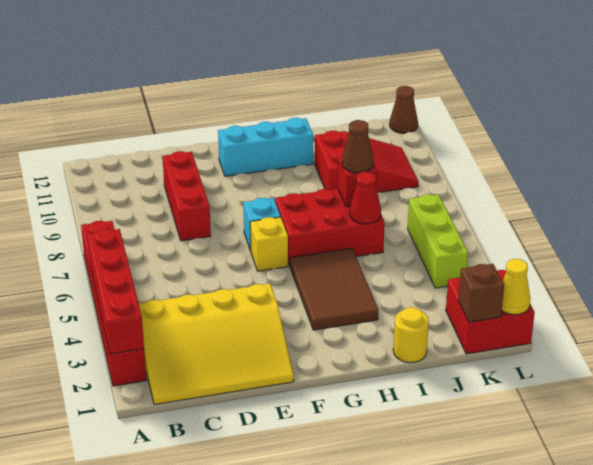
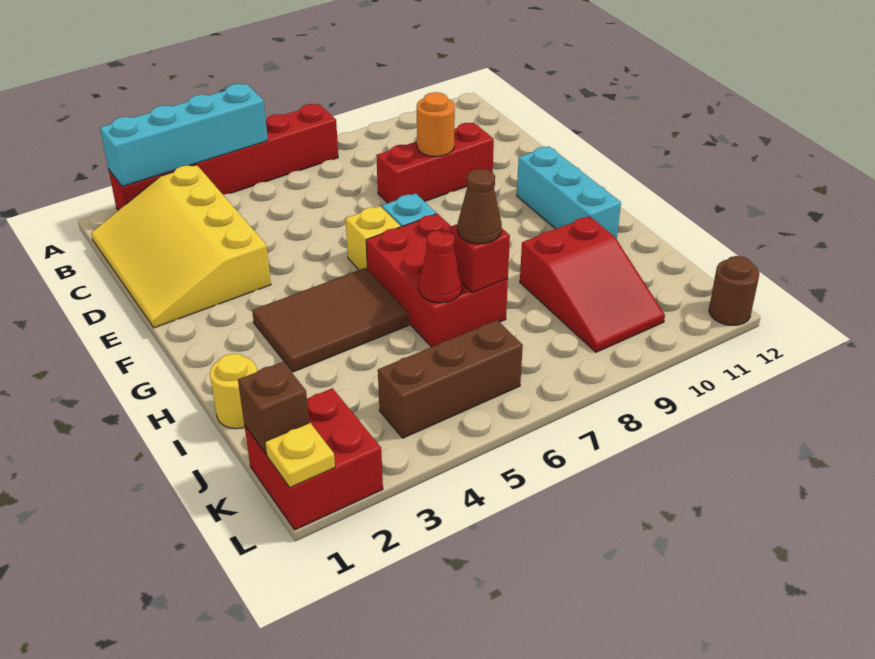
red brick A2:A5 level 2 -> cyan brick A2:A5 level 2
none -> orange round brick D9 level 2
lime brick K4:K6 level 1 -> brown brick K4:K6 level 1
yellow cone L1 level 2 -> yellow plate L1 level 2
brown cone L12 level 1 -> brown round brick L12 level 1

